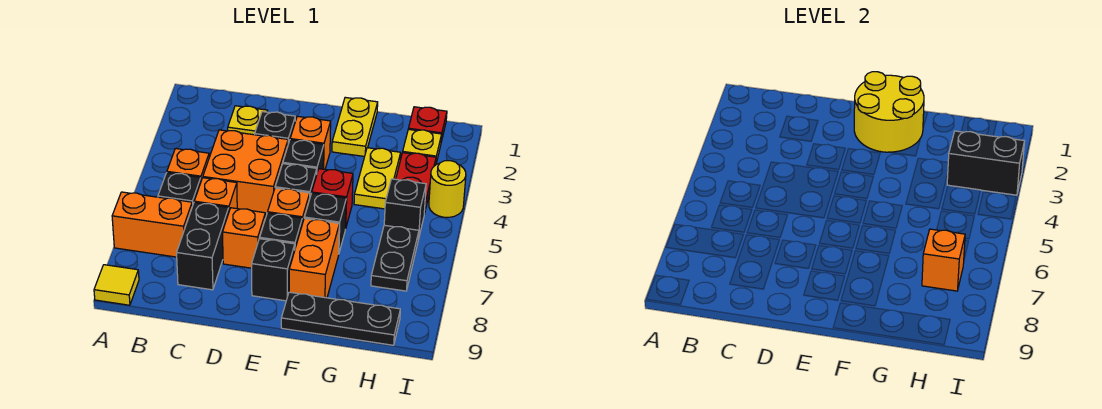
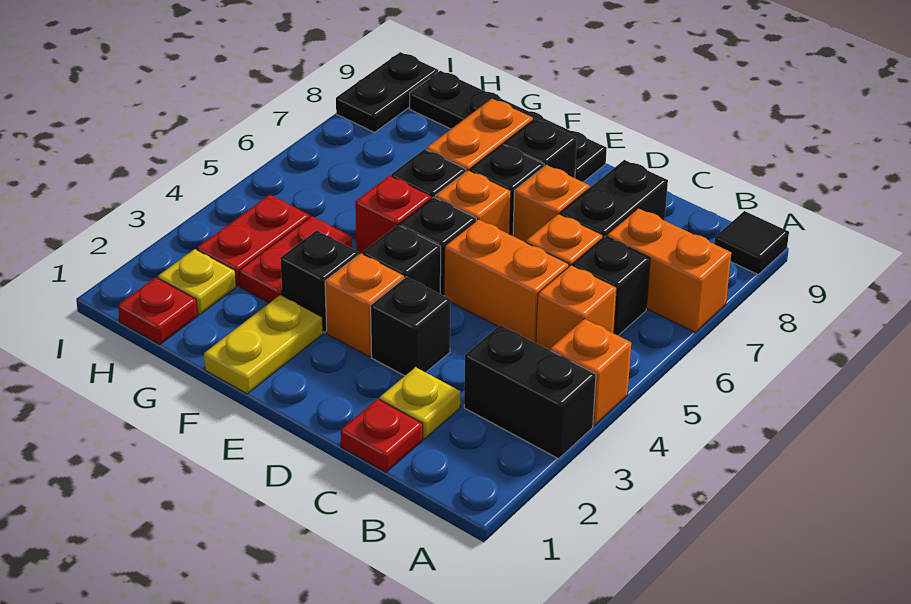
yellow tile A9 level 1 -> black tile A9 level 1
none -> red plate C1 level 1
orange brick C4:D5 level 1 -> orange brick C5:D5 level 1
yellow round brick E1:F2 level 2 -> none
black plate F9:H9 level 1 -> black plate E9:H9 level 1
yellow plate G3:G4 level 1 -> red plate G3:G4 level 1
black brick H3:I3 level 2 -> black brick A3:B3 level 1
black brick H5 level 1 -> black brick F3 level 1
black plate H6:H7 level 1 -> black plate I8:I9 level 1
orange brick H7 level 2 -> orange brick A4 level 1
yellow round brick I4 level 1 -> none

